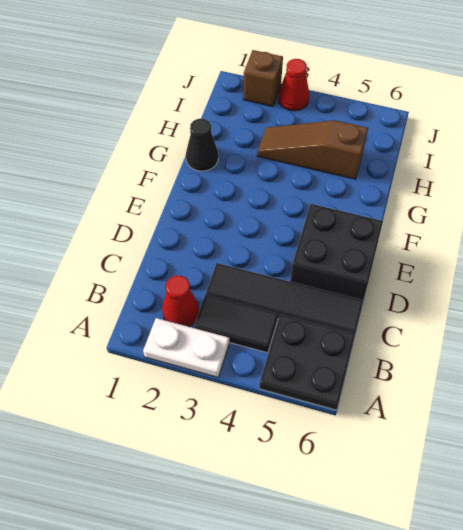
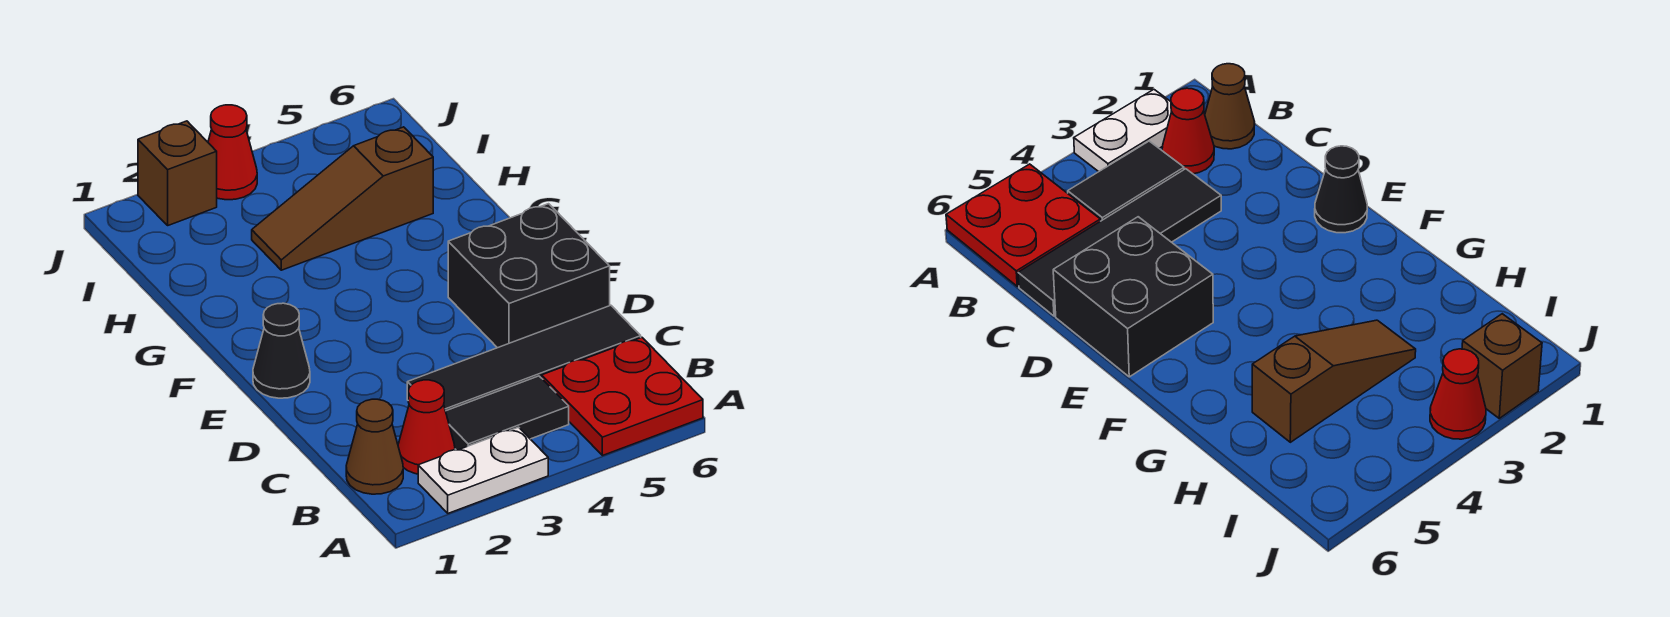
black plate A5:B6 level 1 -> red plate A5:B6 level 1
none -> brown cone B1 level 1
black cone G1 level 1 -> black cone E1 level 1

